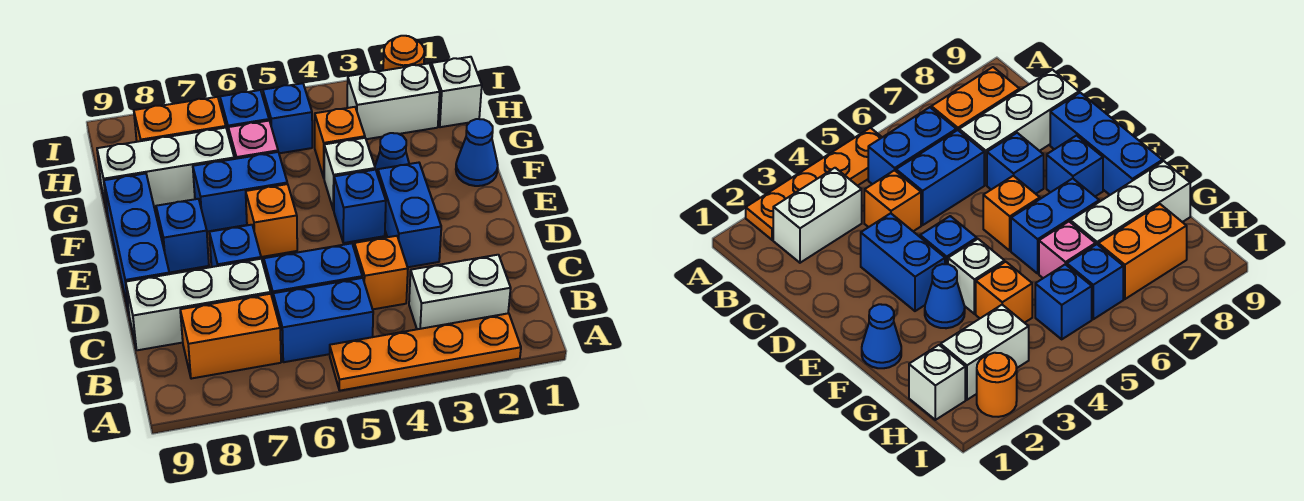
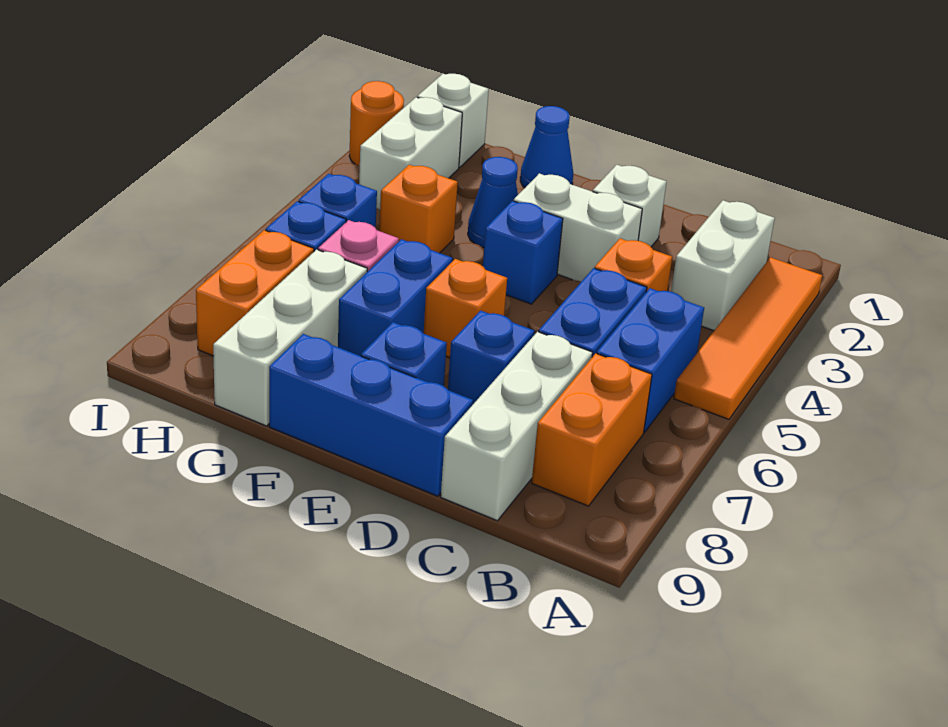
orange plate A2:A5 level 1 -> orange tile A2:A5 level 1
blue brick D3:E3 level 1 -> white brick D3:E3 level 1
white brick F4 level 1 -> white brick D2 level 1

